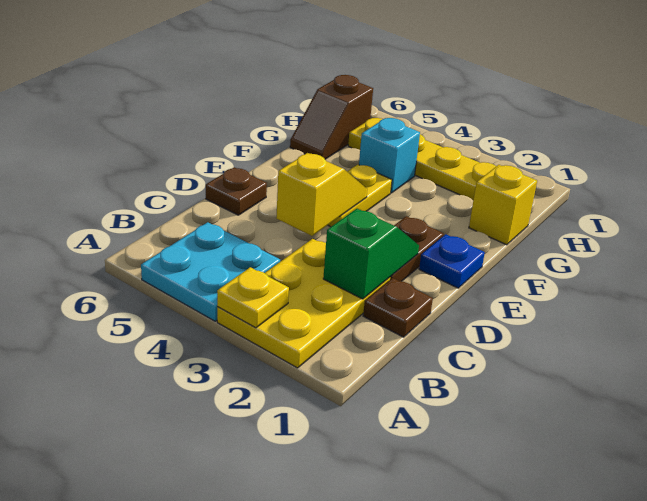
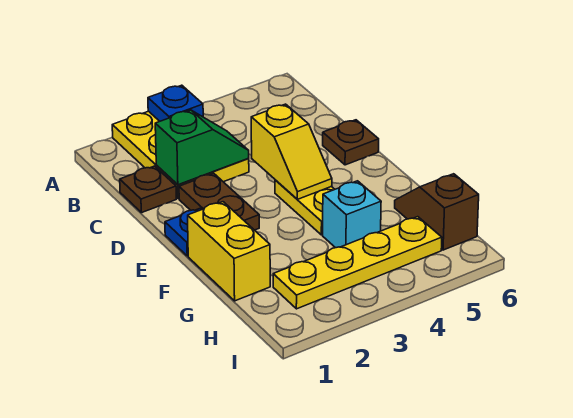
yellow plate A3 level 2 -> blue plate A3 level 2
cyan plate A4:B5 level 1 -> none
green slope C2:D2 level 2 top C -> green slope C2:C3 level 2 top 2
yellow brick G1 level 1 -> yellow brick F1:G1 level 1

